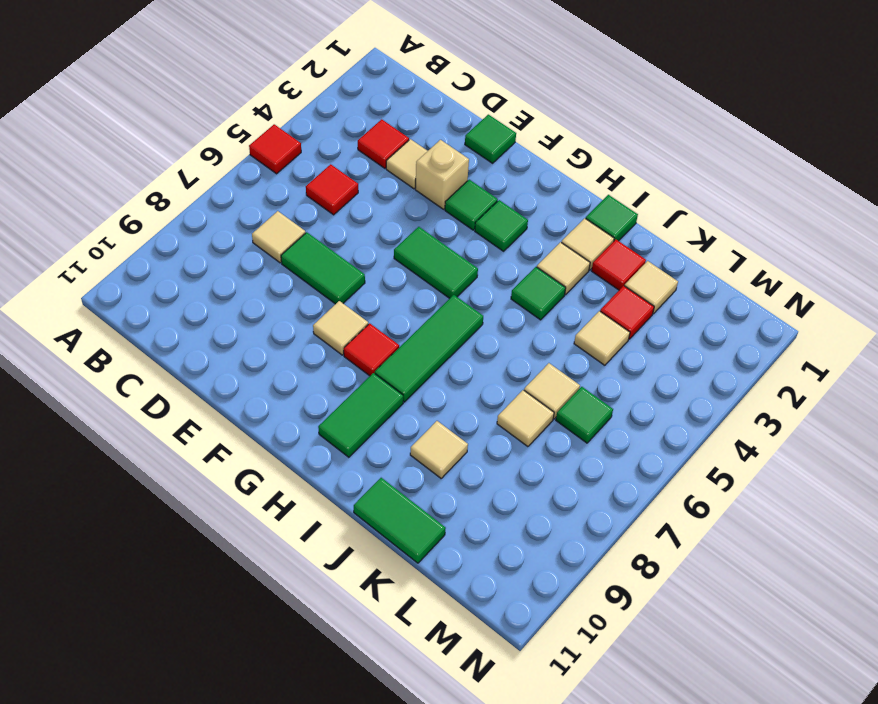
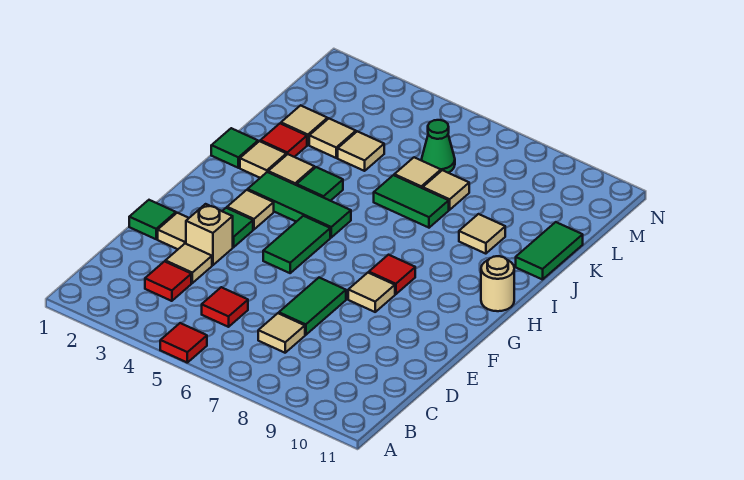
none -> tan tile E2 level 1
green tile G3 level 1 -> tan tile G3 level 1
green tile H6:H8 level 1 -> green tile H3:H5 level 1
green tile H9:H10 level 1 -> green tile J6:J7 level 1
none -> tan round brick H11 level 1
red tile K3 level 1 -> tan tile K3 level 1
green tile L6 level 1 -> green cone L6 level 1

